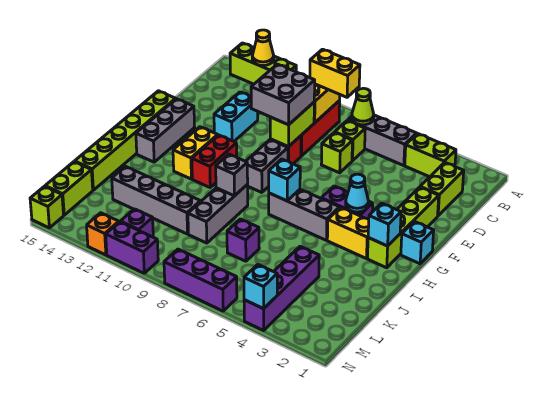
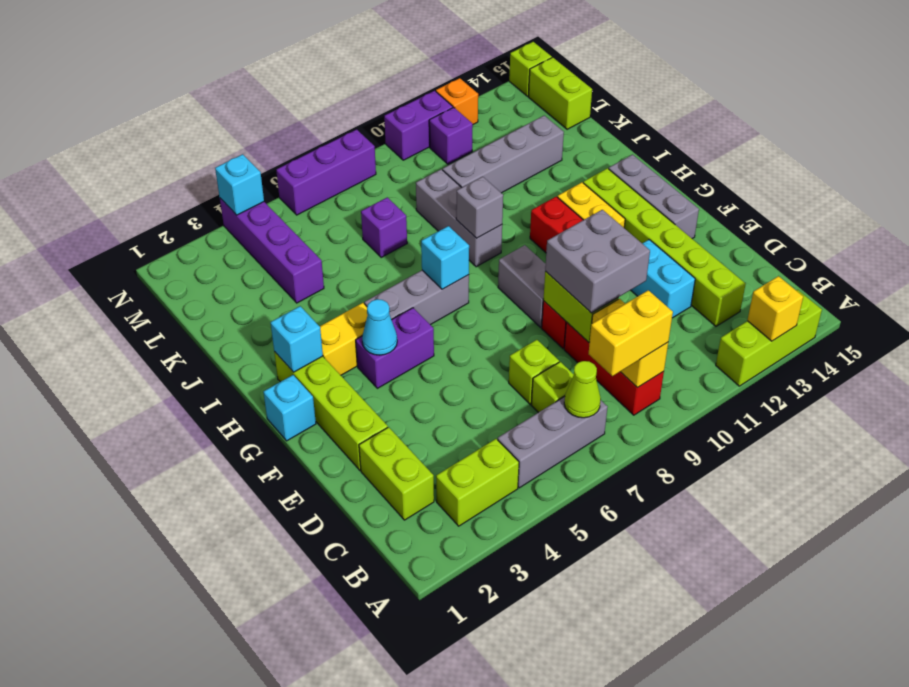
yellow cone A13 level 2 -> yellow brick A13 level 2
lime brick F15:K15 level 1 -> lime brick C13:H13 level 1

